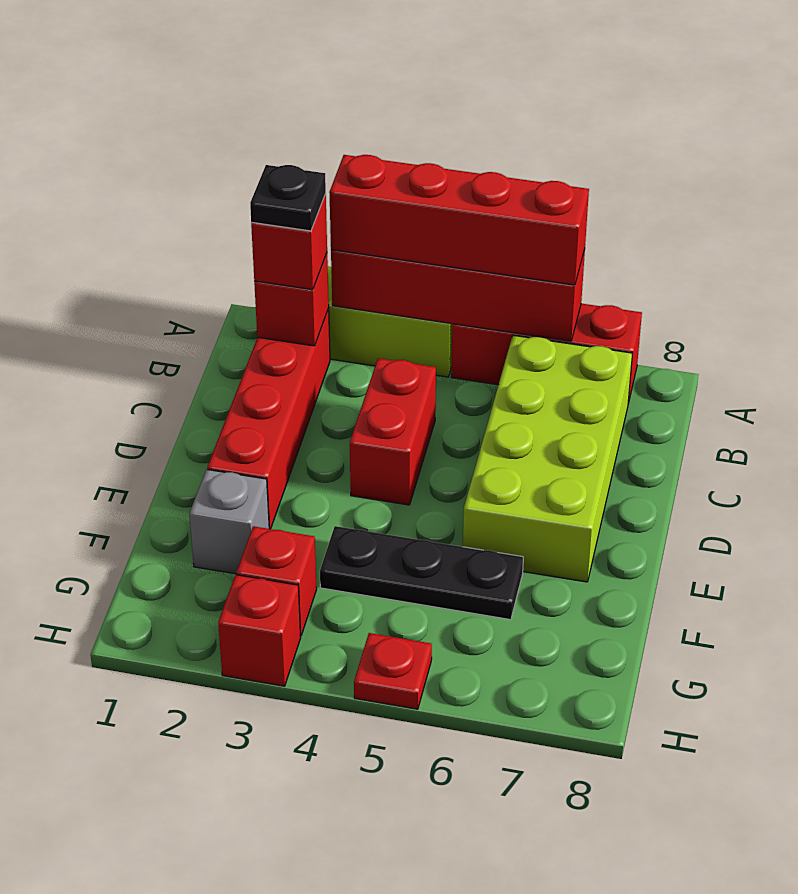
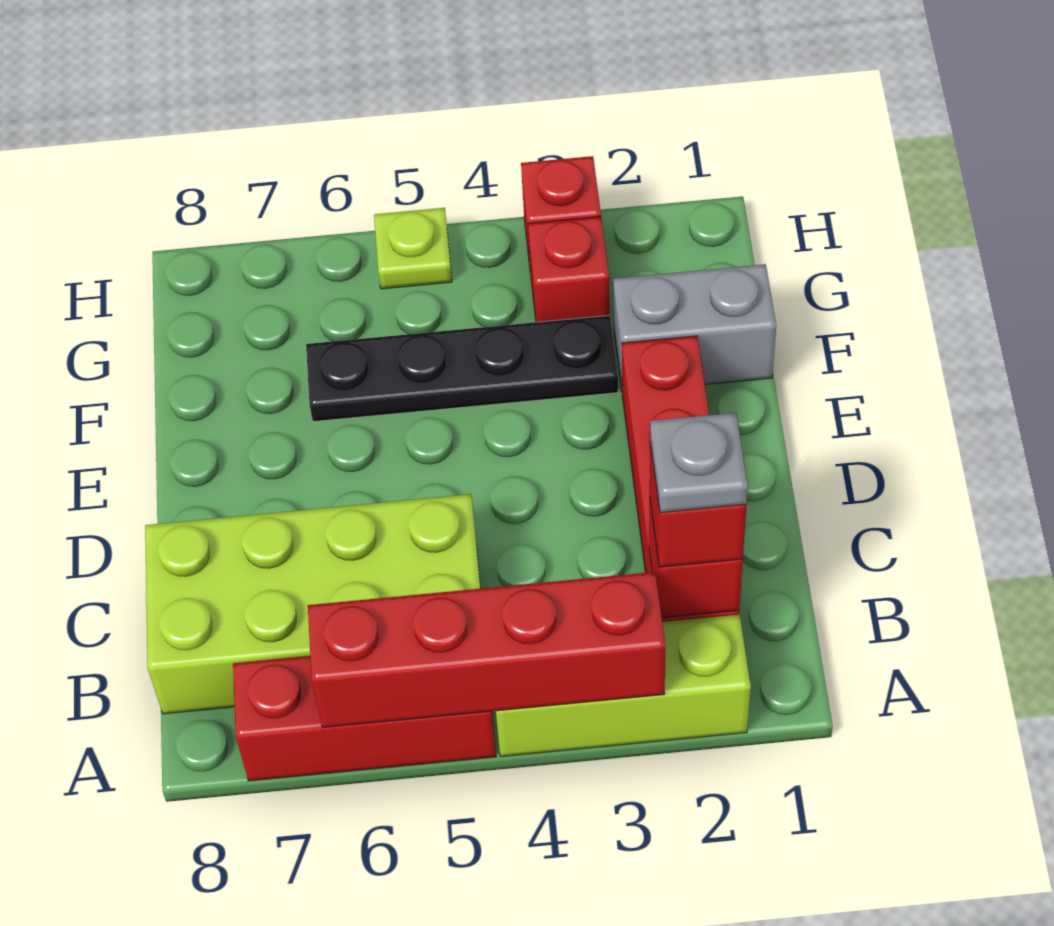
red brick A3:A6 level 3 -> none
black plate B2 level 4 -> grey plate B2 level 4
lime brick B6:E7 level 1 -> lime brick B5:C8 level 1
red brick C4:D4 level 1 -> none
grey brick F2 level 1 -> grey brick F1:F2 level 1
black plate F4:F6 level 1 -> black plate F3:F6 level 1
red plate H5 level 1 -> lime plate H5 level 1

